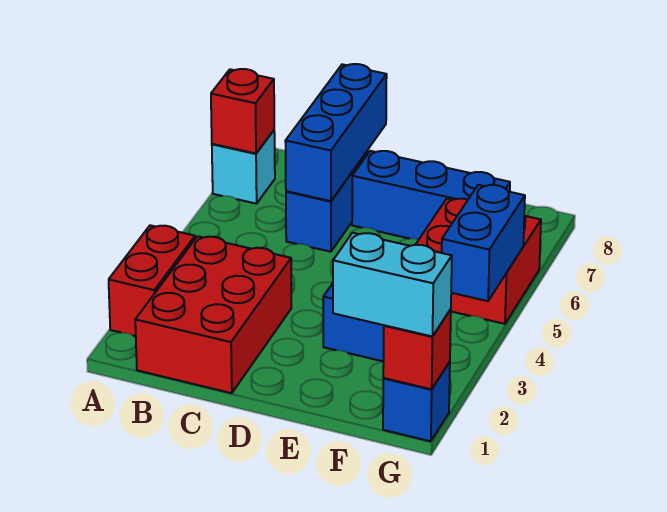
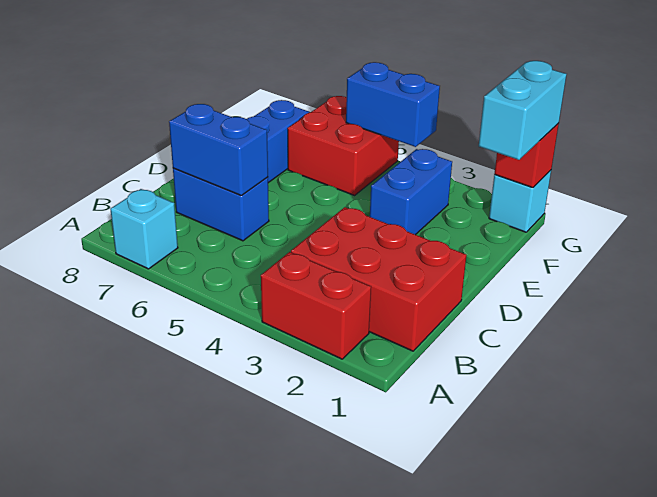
red brick A7 level 2 -> none
blue brick C6:C8 level 2 -> blue brick C6:C7 level 2
blue brick G1 level 1 -> cyan brick G1 level 1

